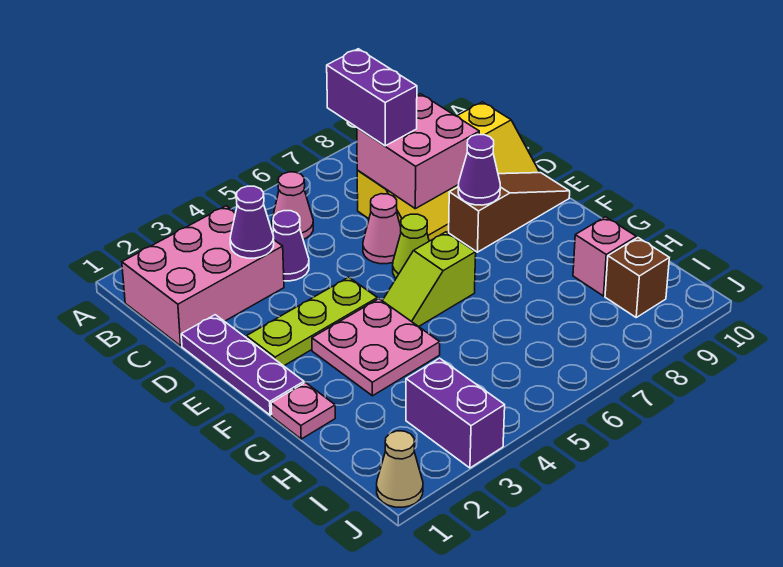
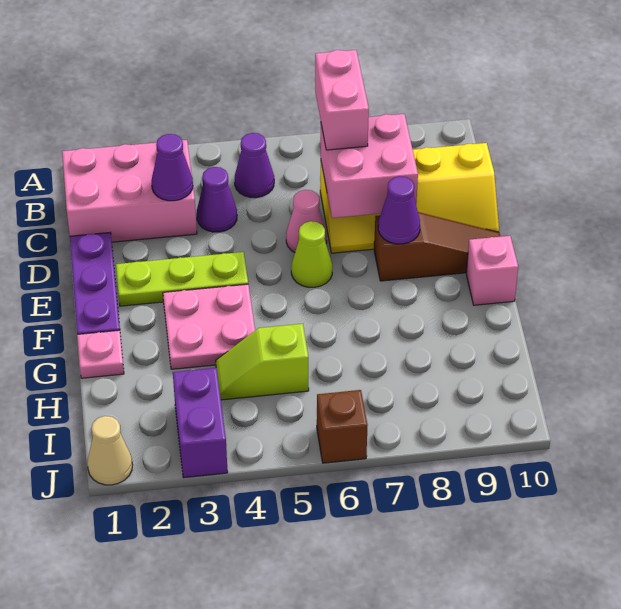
pink cone B5 level 1 -> purple cone B5 level 1
purple brick B7:C7 level 3 -> pink brick B7:C7 level 3
lime slope F5:F6 level 1 top 6 -> lime slope H4:H5 level 1 top 5
pink brick H9 level 1 -> pink brick F10 level 1
brown brick I9 level 1 -> brown brick J6 level 1

